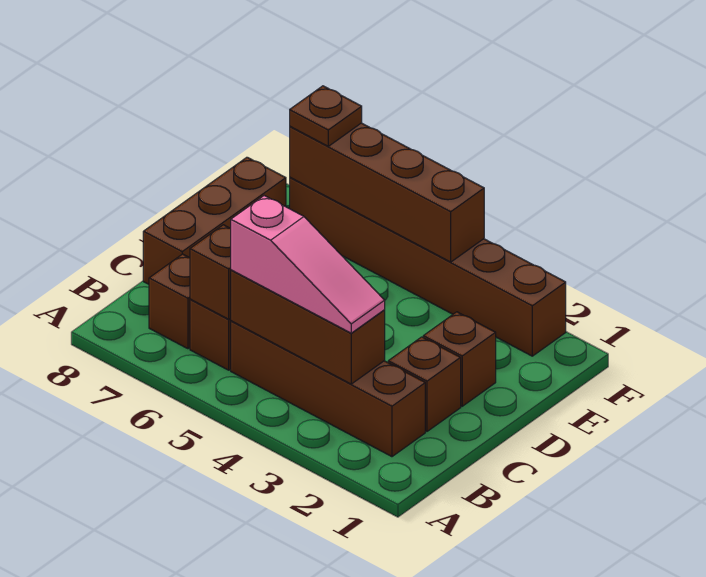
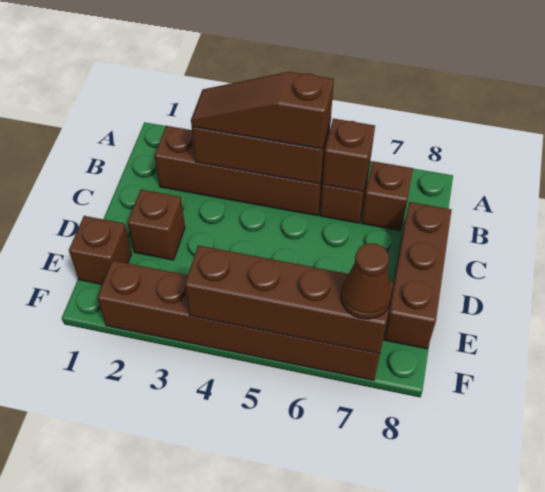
pink slope B3:B5 level 3 top 5 -> brown slope B3:B5 level 3 top 5
brown brick C2 level 1 -> brown brick E1 level 1
brown plate F7 level 3 -> brown cone F7 level 3

